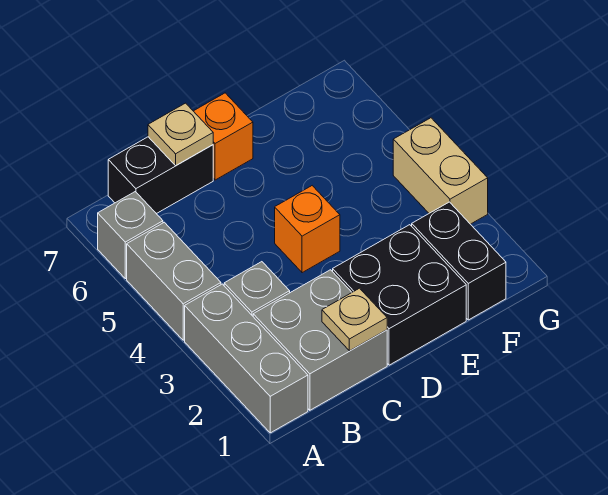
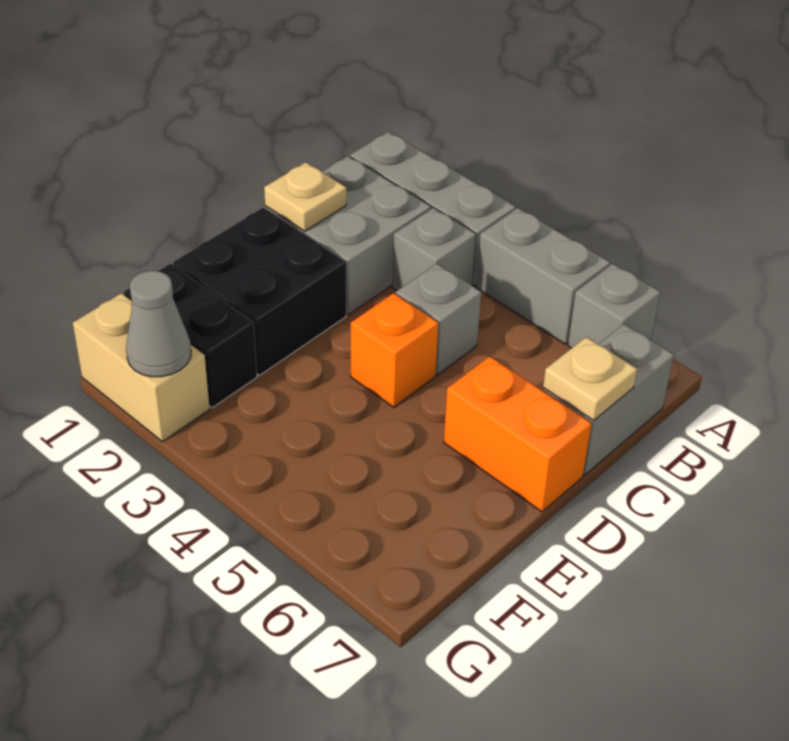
black brick B7:C7 level 1 -> grey brick B7:C7 level 1
none -> grey brick C4 level 1
orange brick D7 level 1 -> orange brick D6:D7 level 1
none -> grey cone G2 level 2
tan brick G3:G4 level 1 -> tan brick G1:G2 level 1

